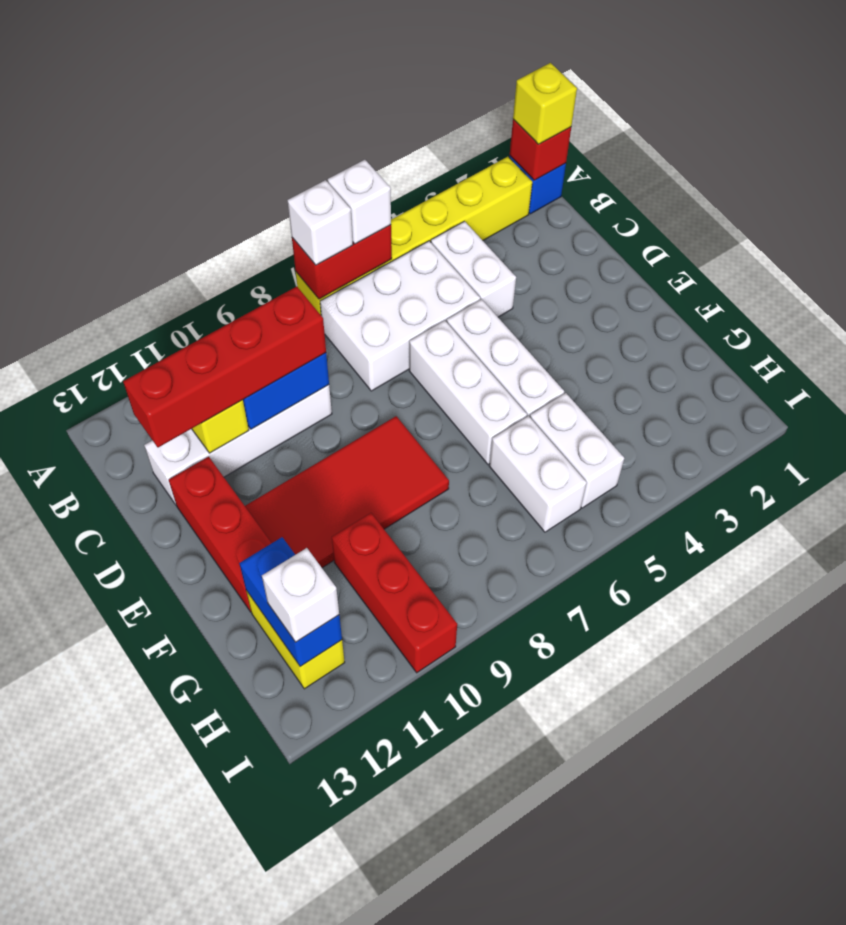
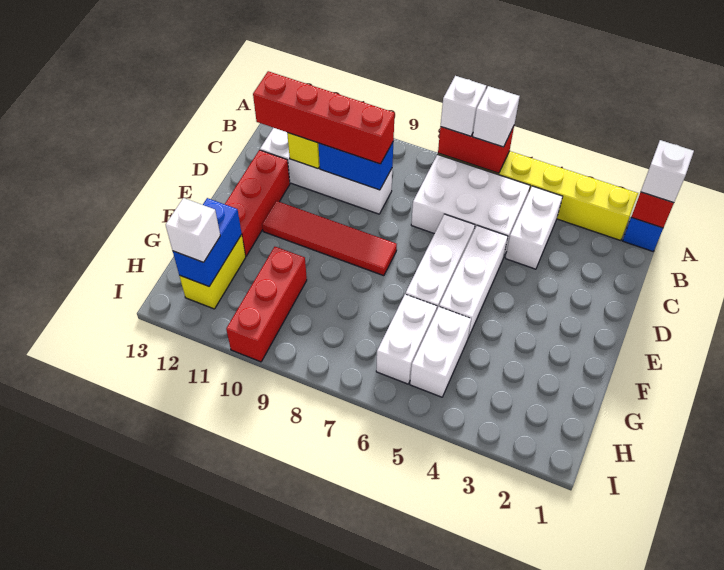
yellow brick A1 level 3 -> white brick A1 level 3
red tile E8:F11 level 1 -> red tile E8:E11 level 1

